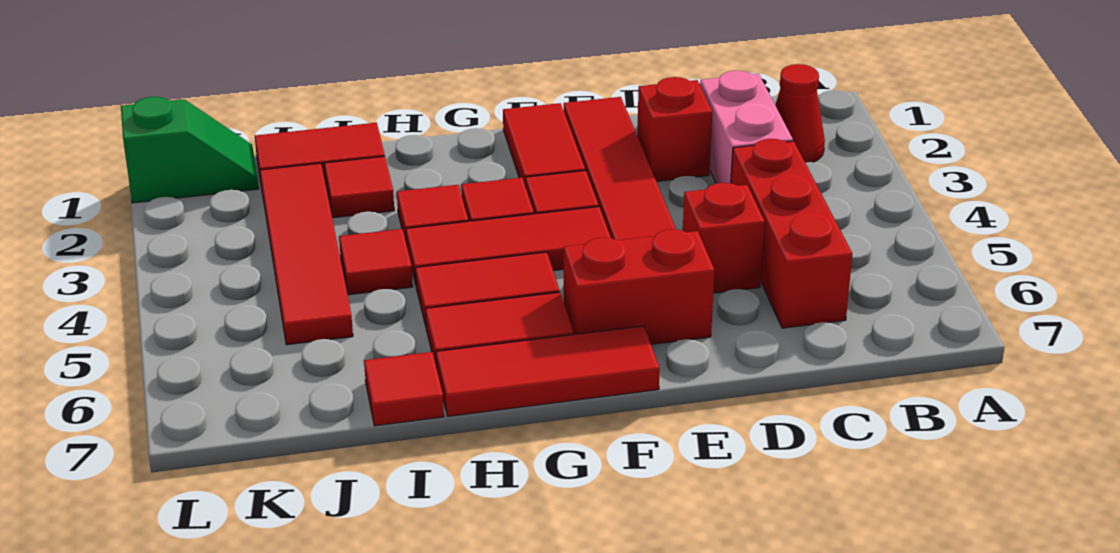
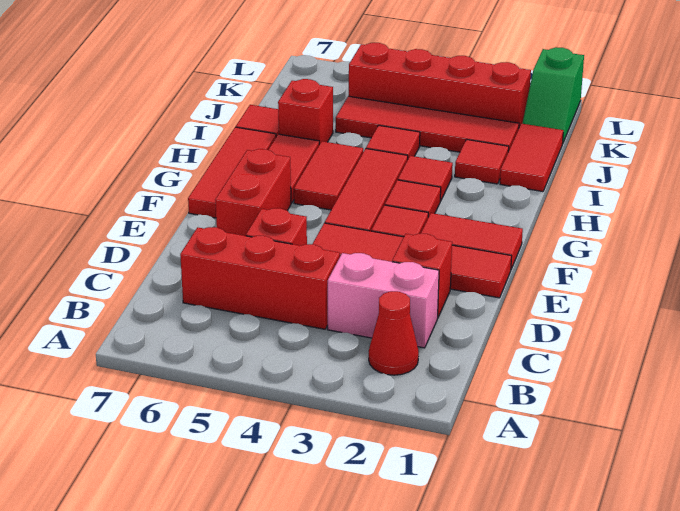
none -> red brick I6 level 1
none -> red brick K2:K5 level 1

